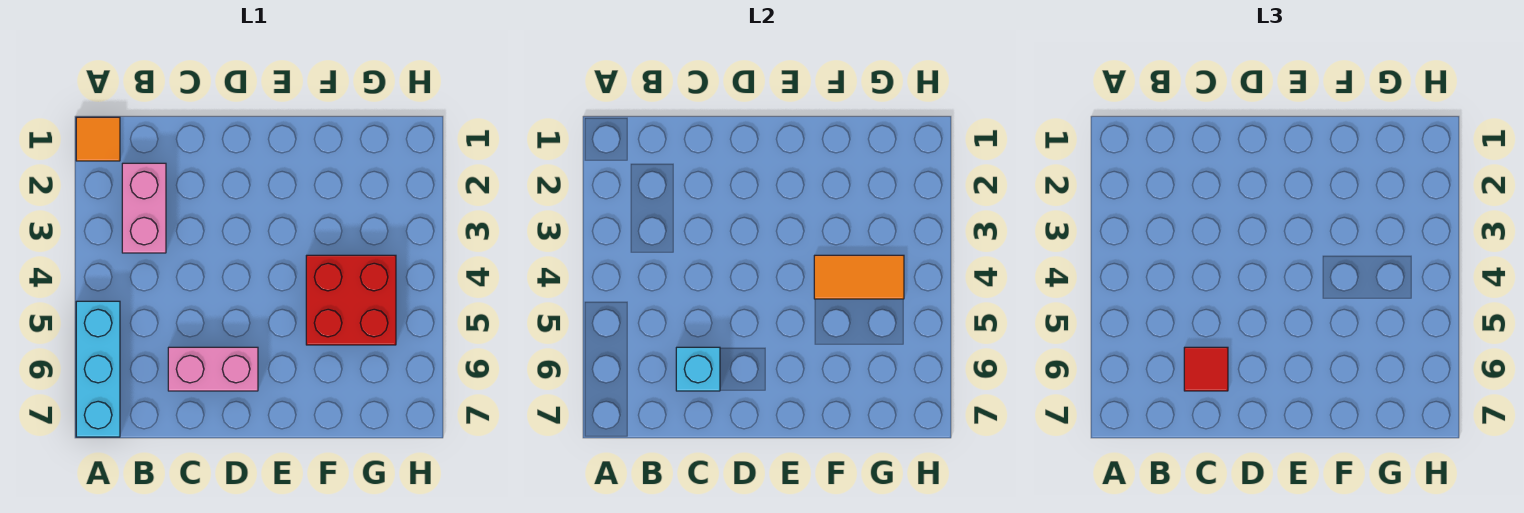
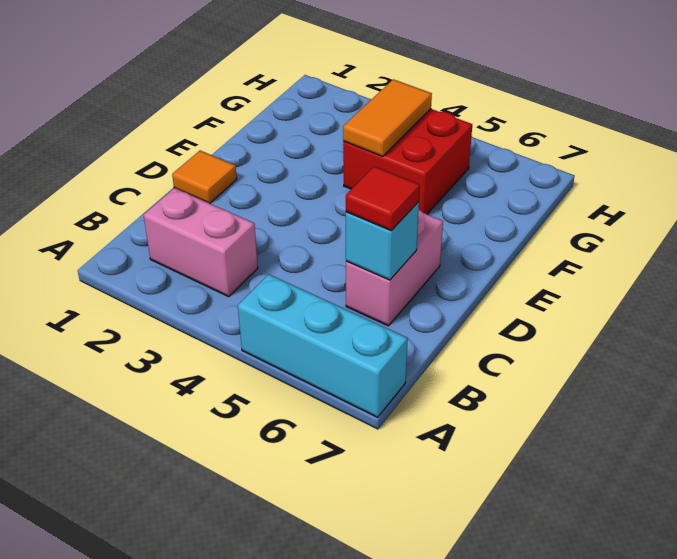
orange tile A1 level 1 -> orange tile D1 level 1

